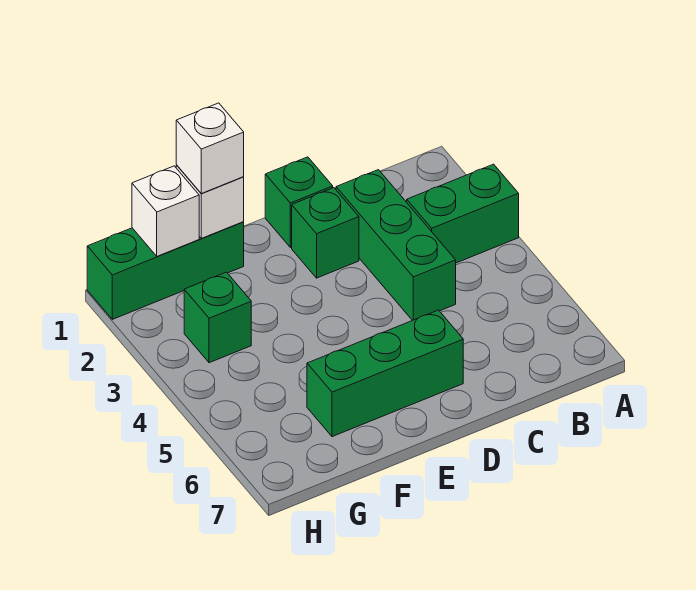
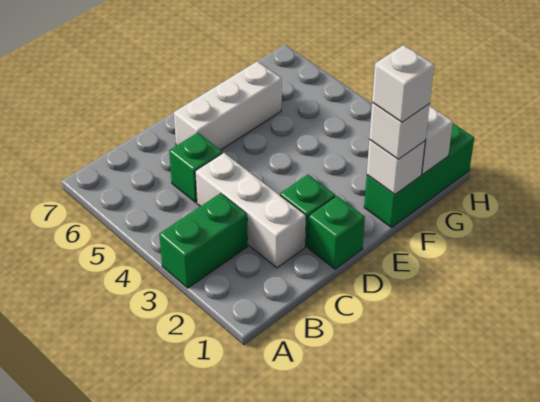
green brick C2:C4 level 1 -> white brick C2:C4 level 1
green brick D6:F6 level 1 -> white brick D6:F6 level 1
none -> white brick F1 level 4
green brick G3 level 1 -> green brick C5 level 1

